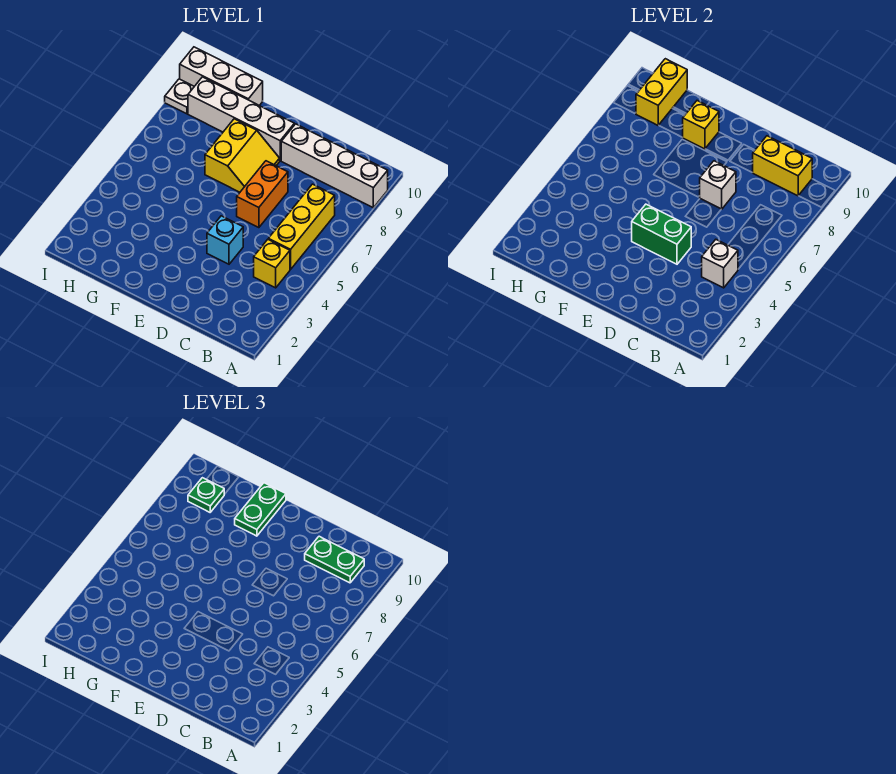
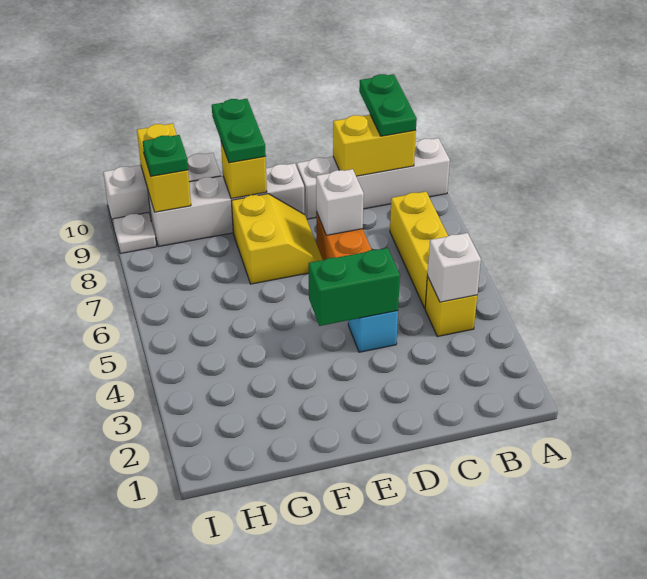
green plate B9:C9 level 3 -> green plate B9:B10 level 3

